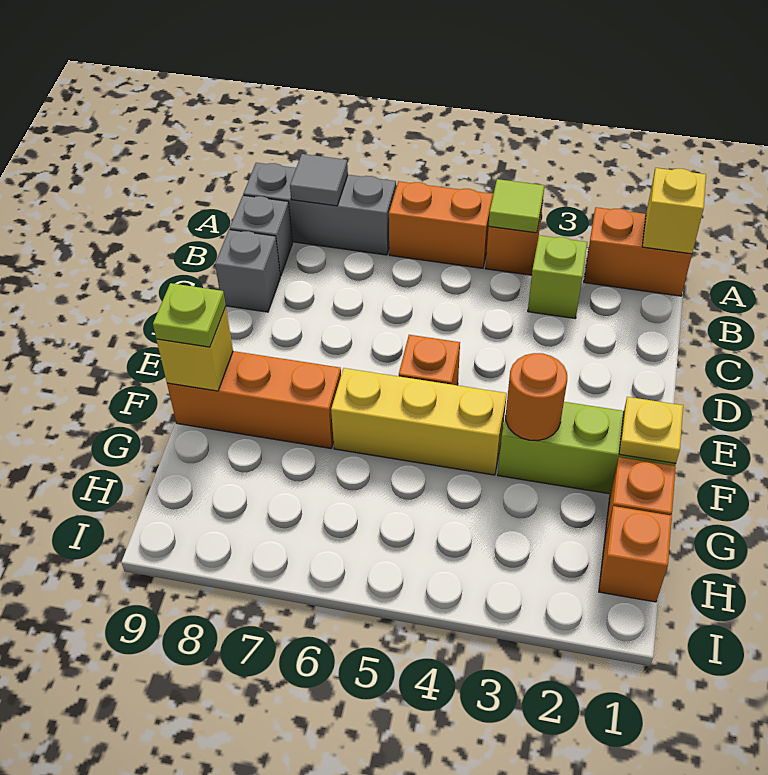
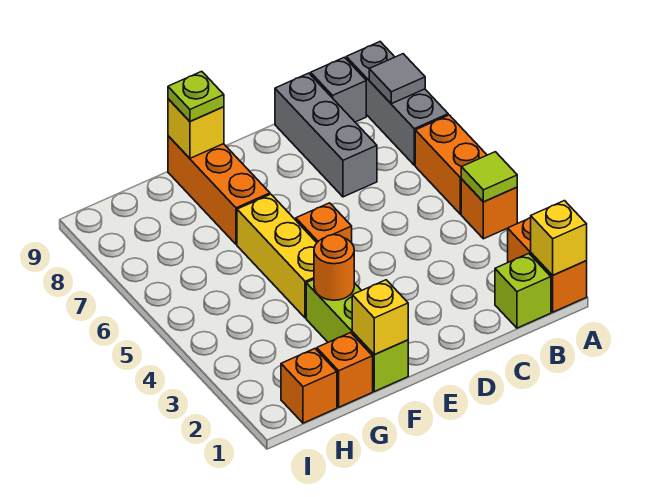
lime brick B3 level 1 -> lime brick B1 level 1
grey brick C9 level 1 -> grey brick C7:C9 level 1
yellow plate F1 level 2 -> yellow brick F1 level 2

